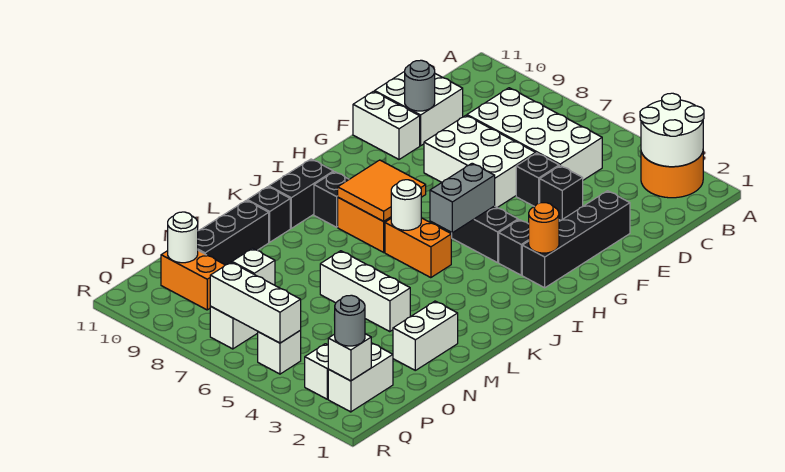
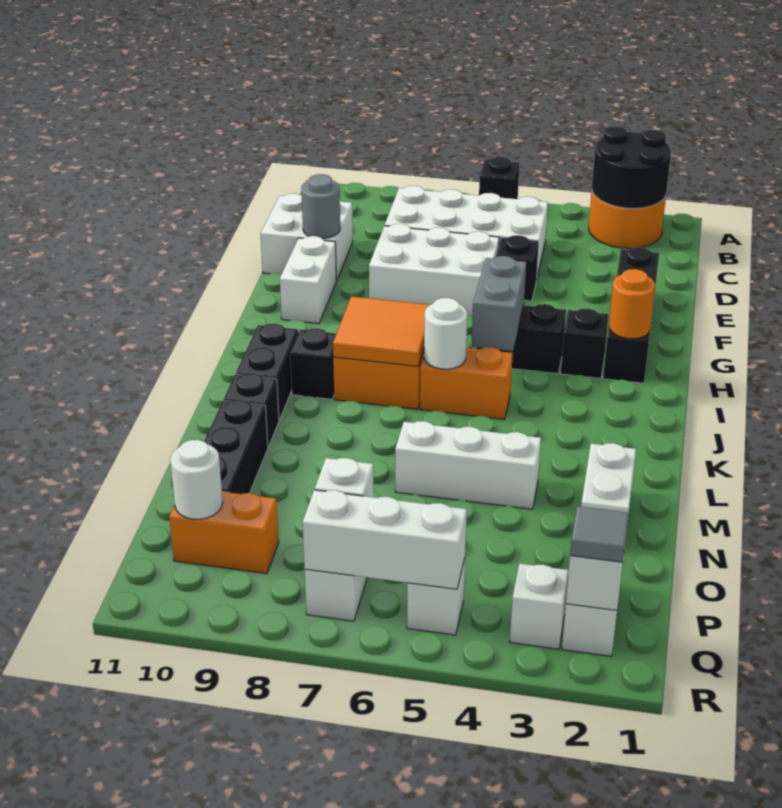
white round brick A2:B3 level 2 -> black round brick A2:B3 level 2
black brick E4 level 1 -> black brick A6 level 1
white brick F10:F11 level 1 -> white brick F10:G10 level 1
grey round brick Q2 level 3 -> grey tile Q2 level 3

